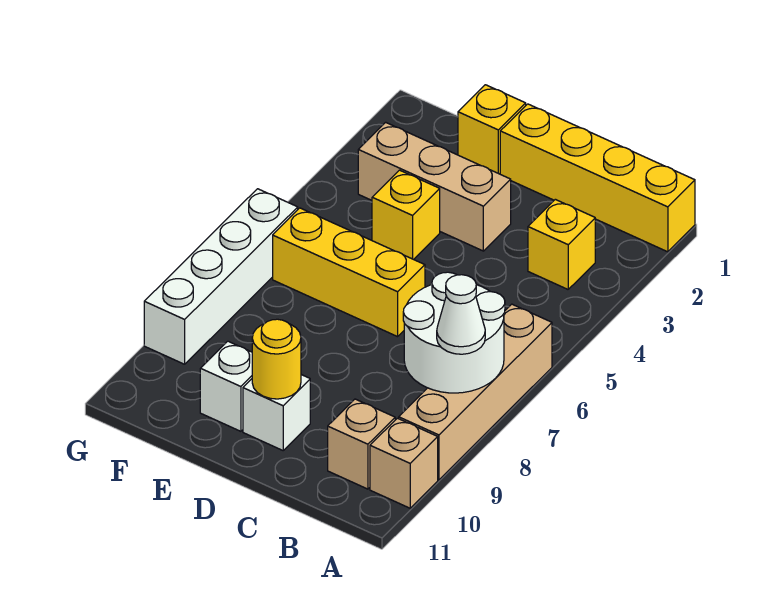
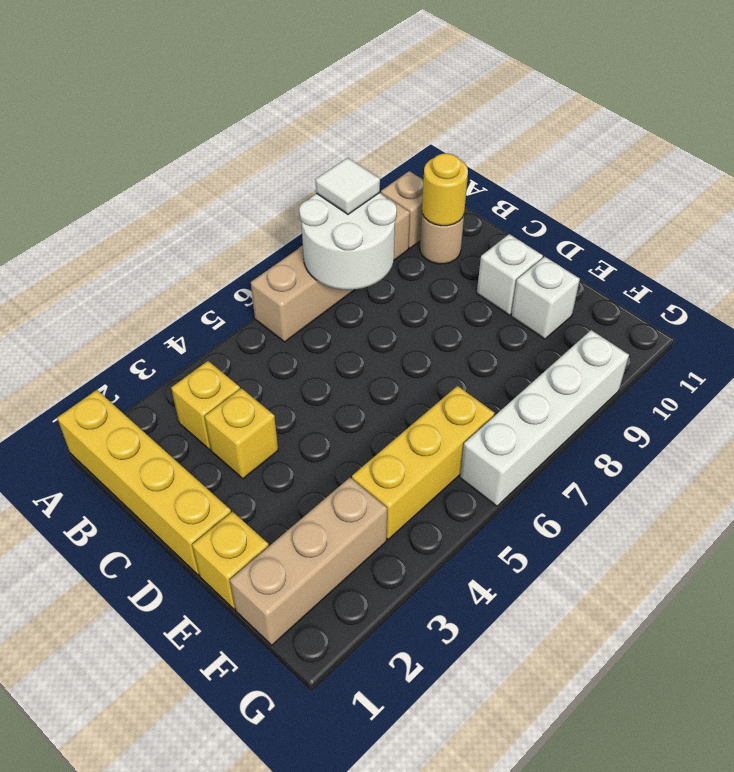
white cone A8 level 3 -> white tile A8 level 3
tan brick B10 level 1 -> tan round brick B10 level 1
tan brick D3:F3 level 1 -> tan brick F1:F3 level 1
yellow brick D6:F6 level 1 -> yellow brick F4:F6 level 1
yellow round brick D10 level 2 -> yellow round brick B10 level 2
yellow brick E4 level 1 -> yellow brick C3 level 1

